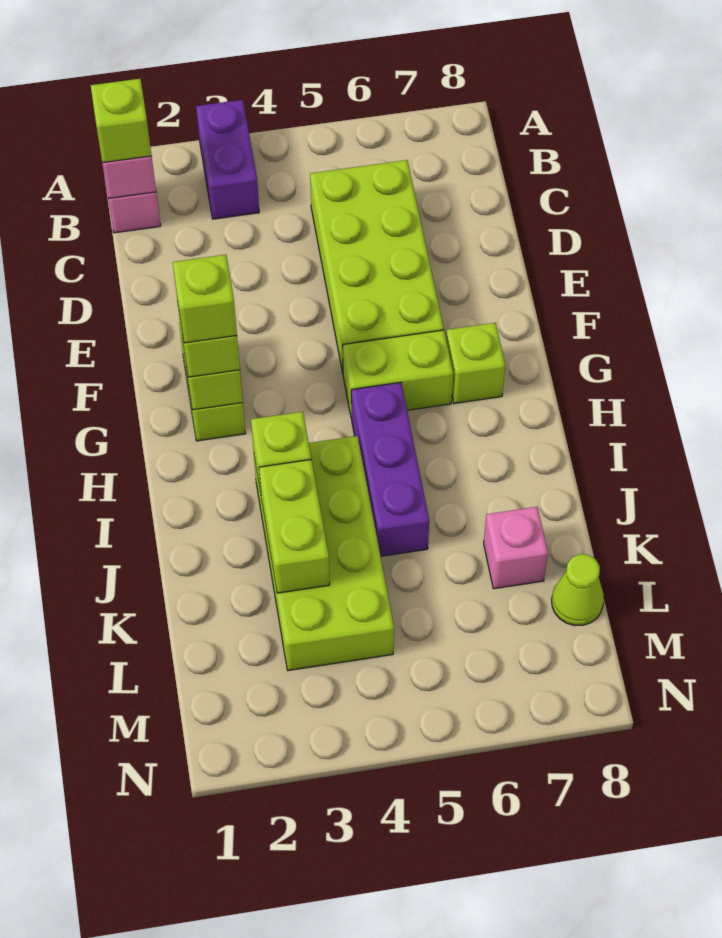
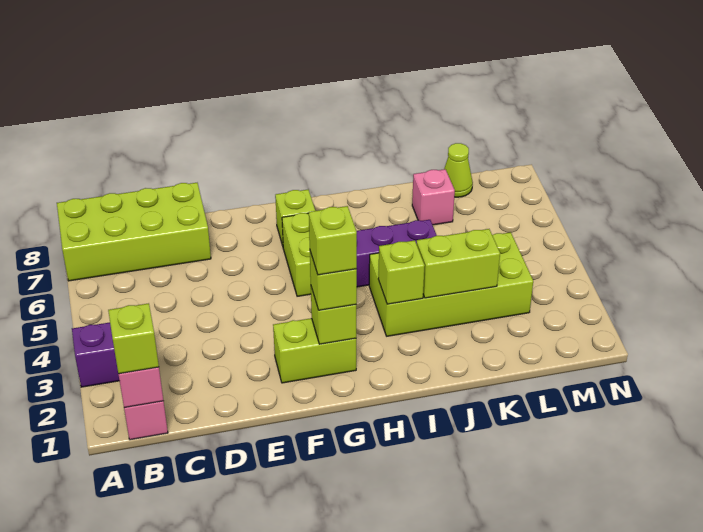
lime brick C5:F6 level 1 -> lime brick A7:D8 level 1

